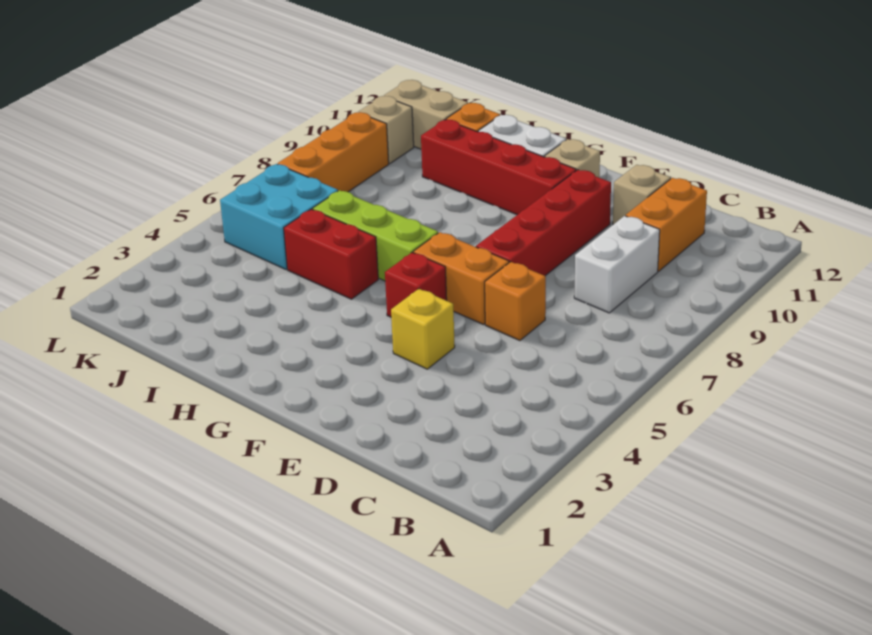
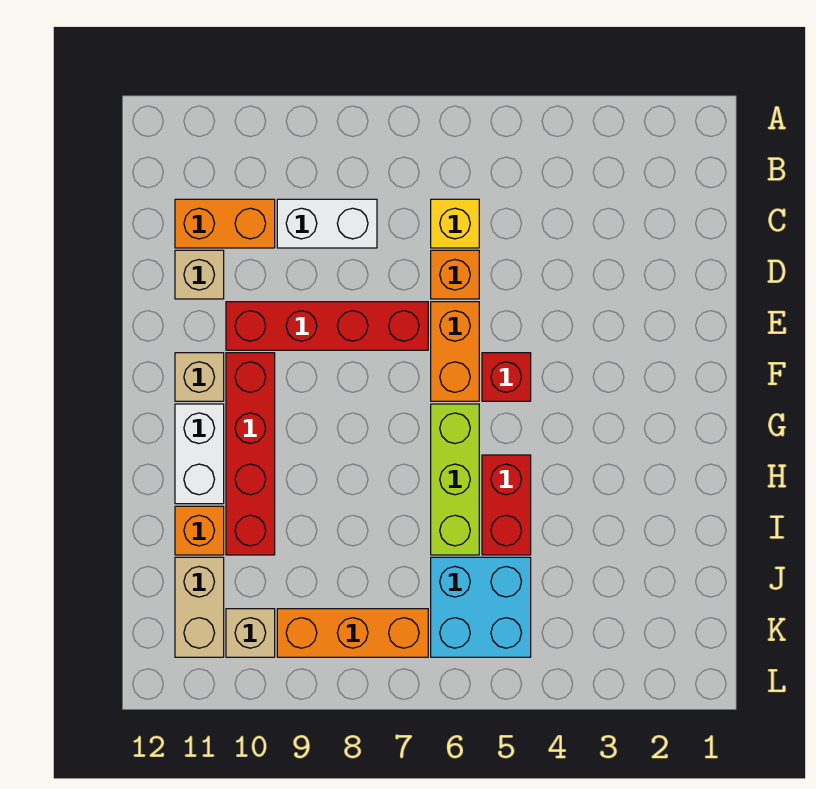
yellow brick E4 level 1 -> yellow brick C6 level 1

